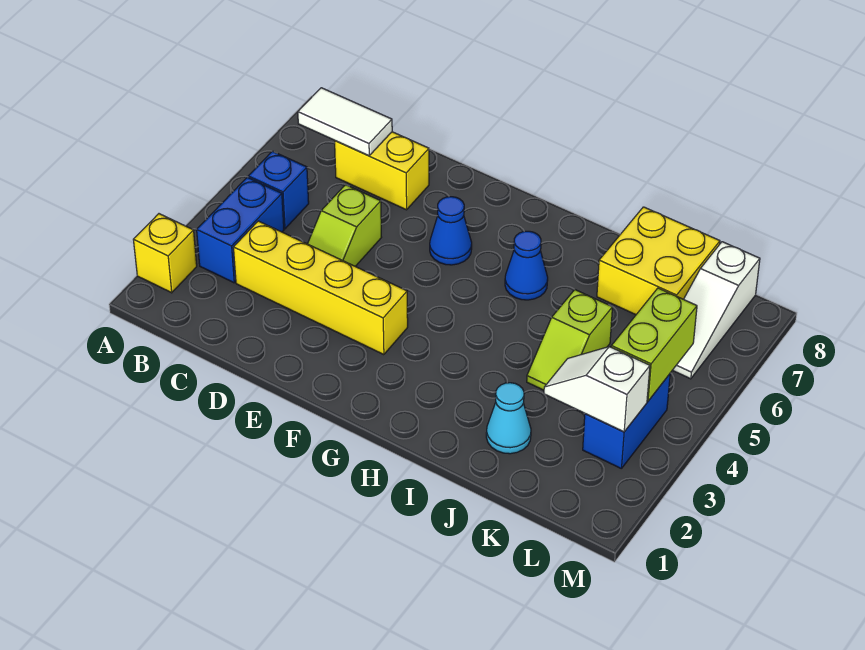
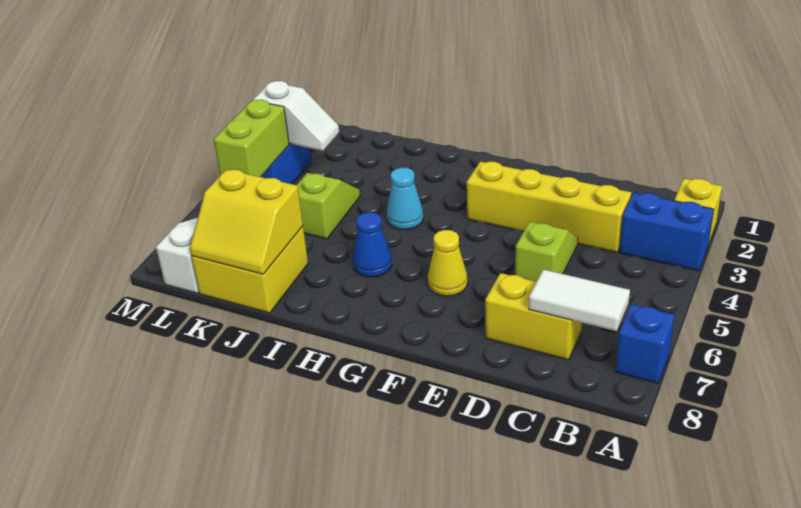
blue brick B3:B4 level 1 -> blue brick A3:B3 level 1
blue brick B5 level 1 -> blue brick A7 level 1
blue cone F6 level 1 -> yellow cone F6 level 1
cyan cone J2 level 1 -> cyan cone H4 level 1
none -> yellow slope J7:K8 level 2 top 7

